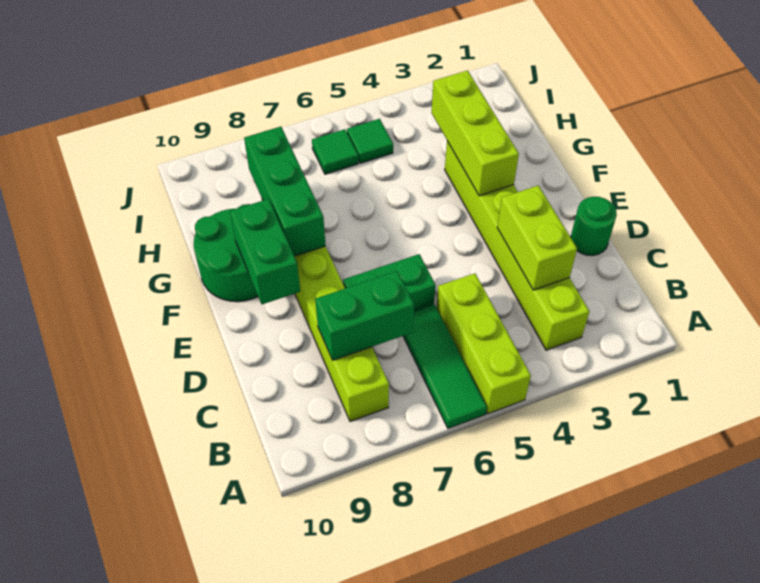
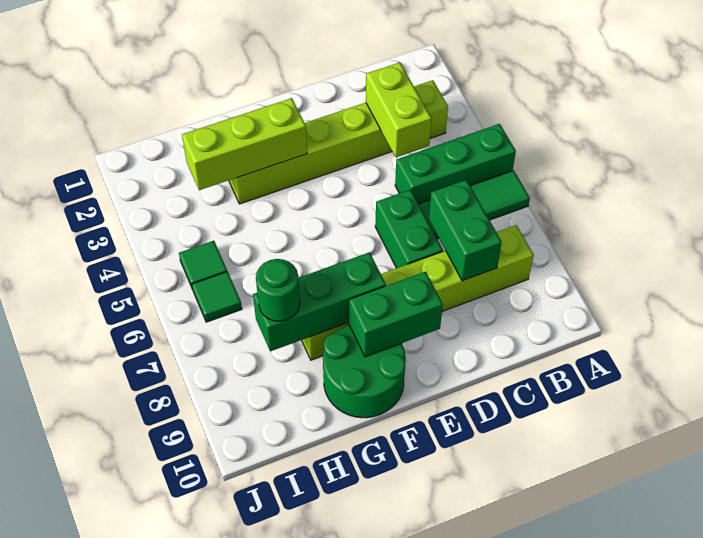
lime brick A5:C5 level 1 -> green brick A5:C5 level 1
lime brick C3:D3 level 2 -> lime brick C3:C4 level 2
green round brick D1 level 1 -> green round brick H8 level 3

